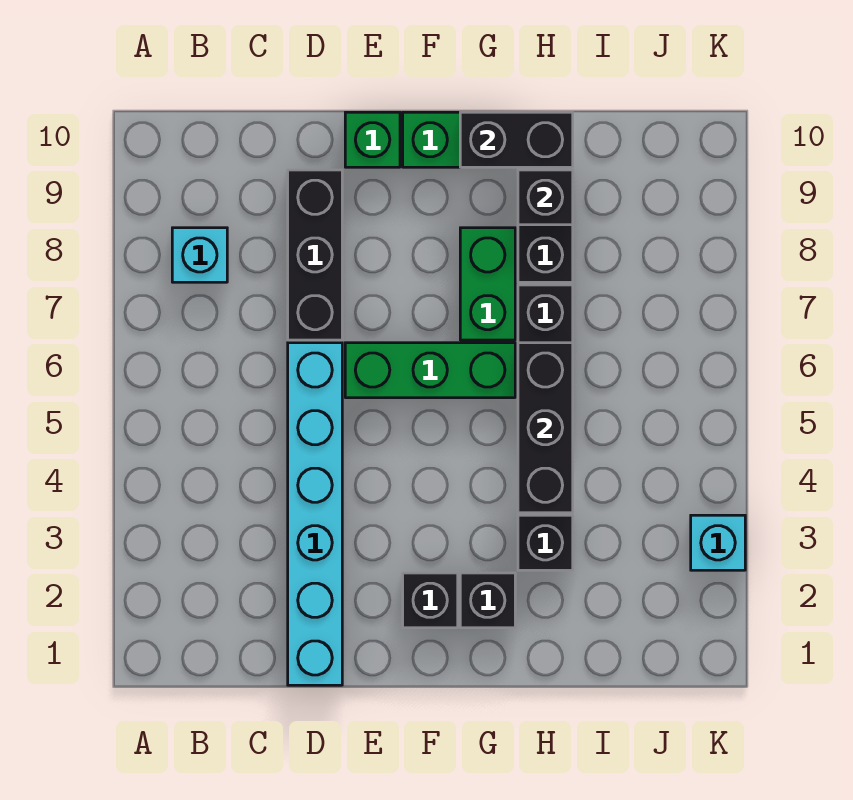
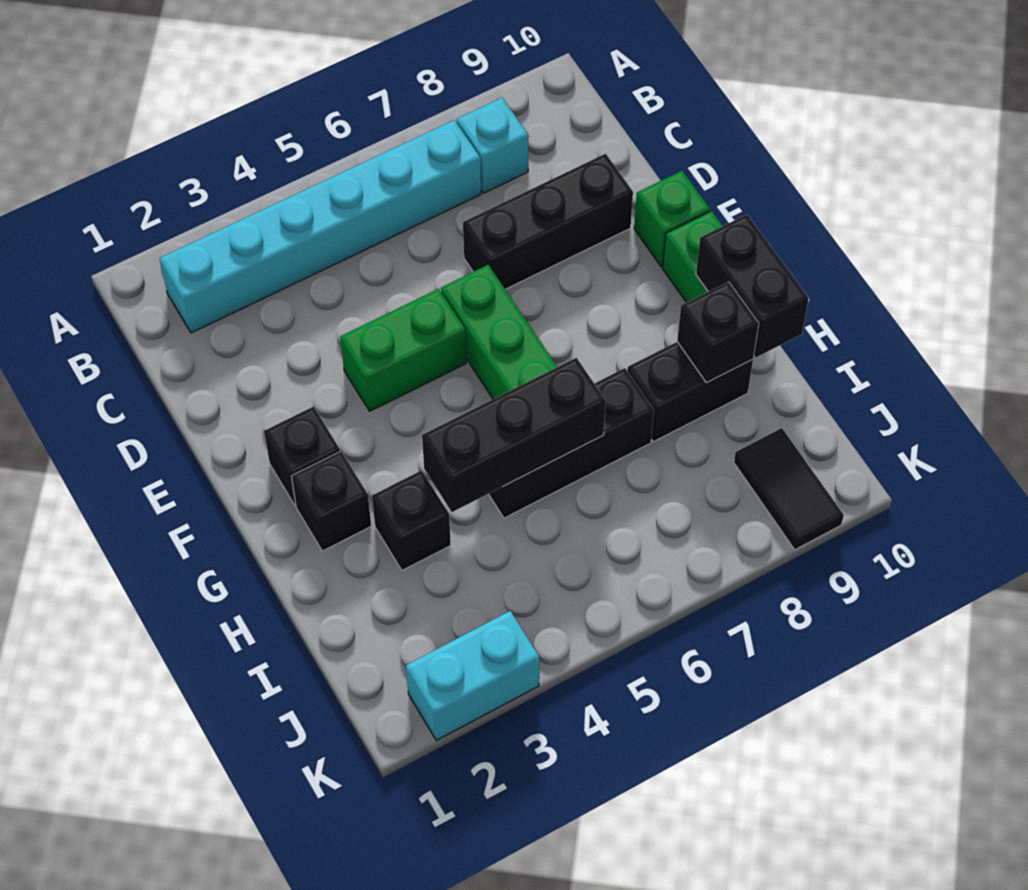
cyan brick D1:D6 level 1 -> cyan brick B2:B7 level 1
green brick G7:G8 level 1 -> green brick E4:E5 level 1
none -> black tile J9:K9 level 1
cyan brick K3 level 1 -> cyan brick K2:K3 level 1

